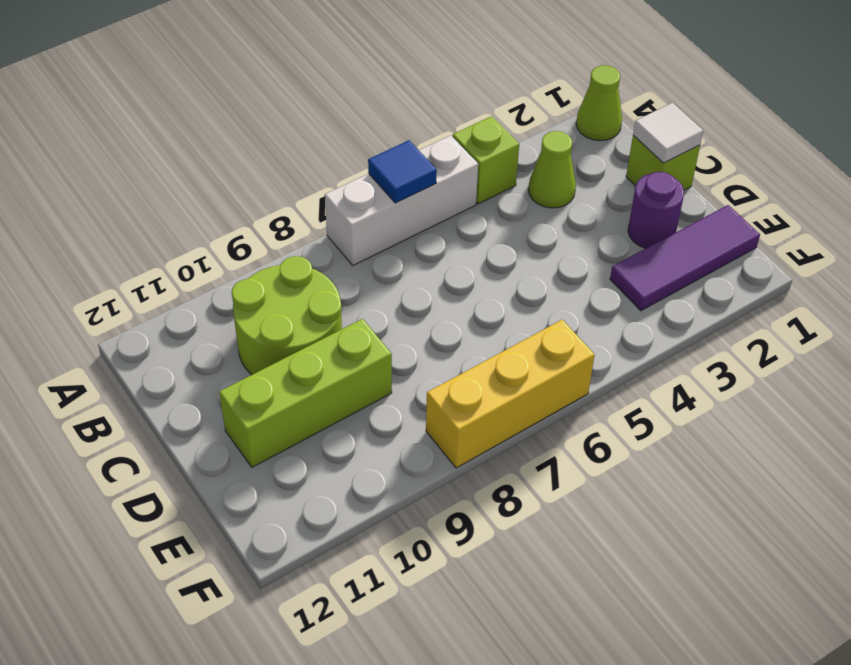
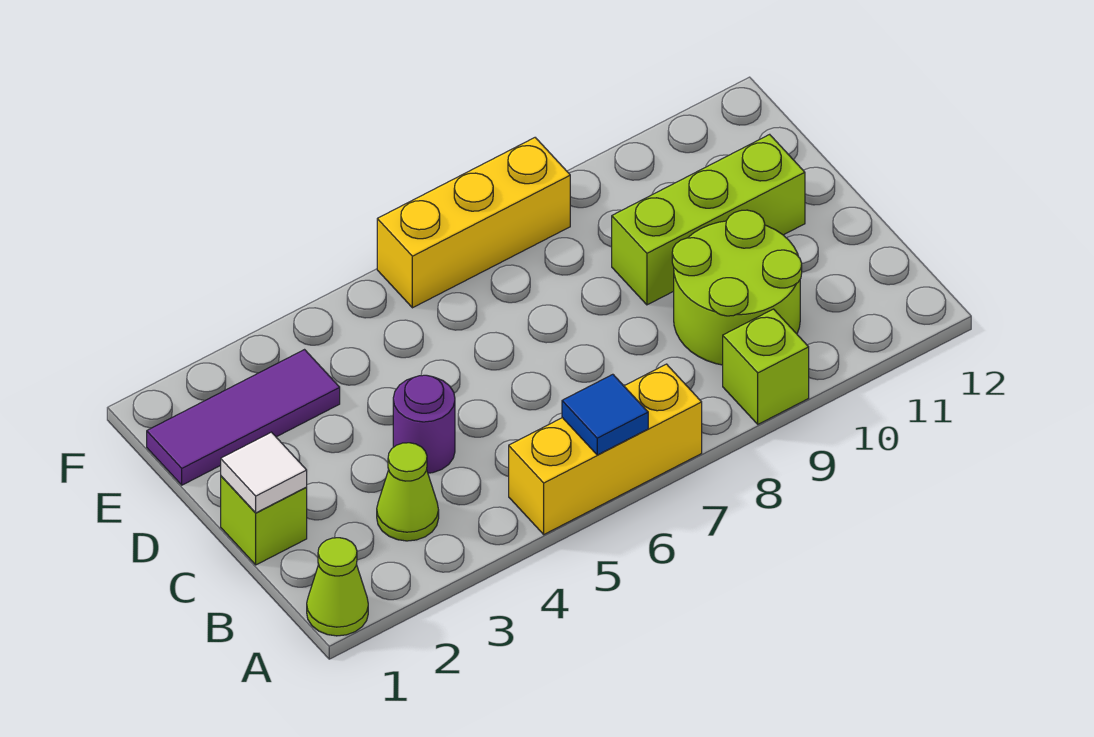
lime brick A4 level 1 -> lime brick A9 level 1
white brick A5:A7 level 1 -> yellow brick A5:A7 level 1
purple round brick D2 level 1 -> purple round brick C4 level 1

